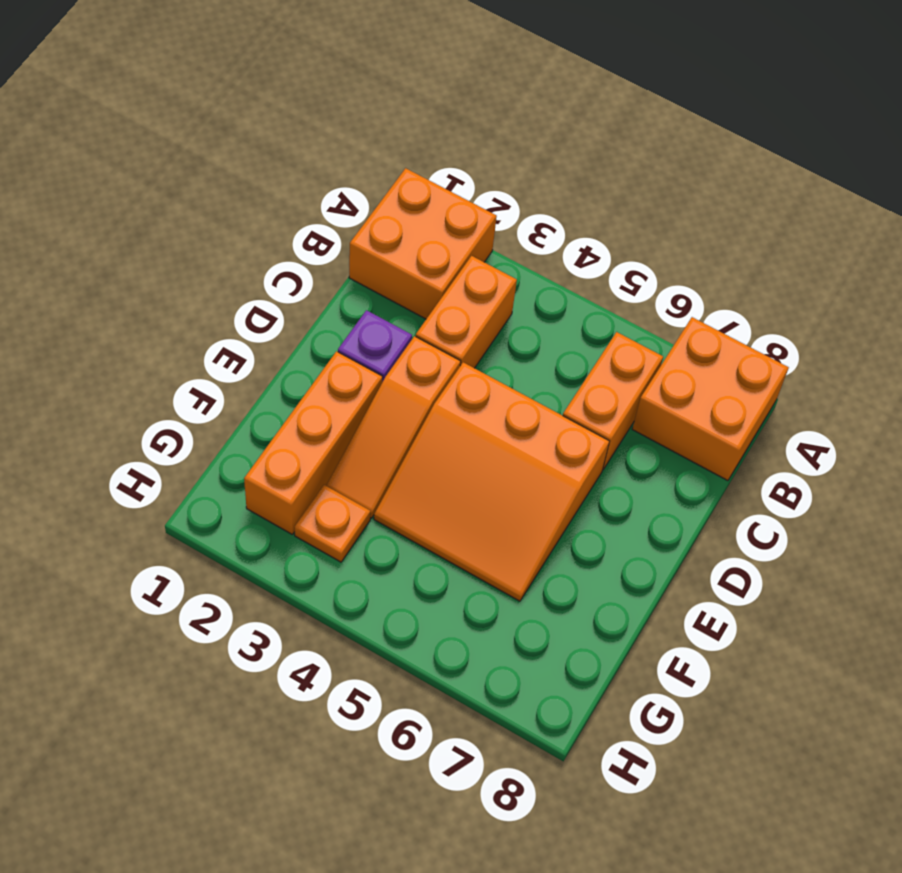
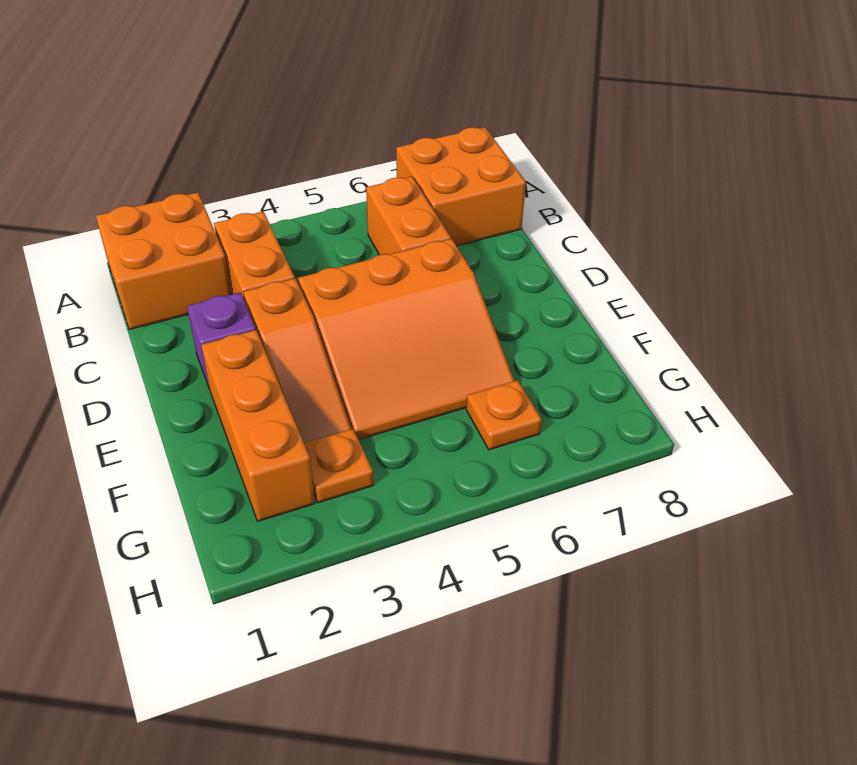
none -> orange plate G6 level 1

